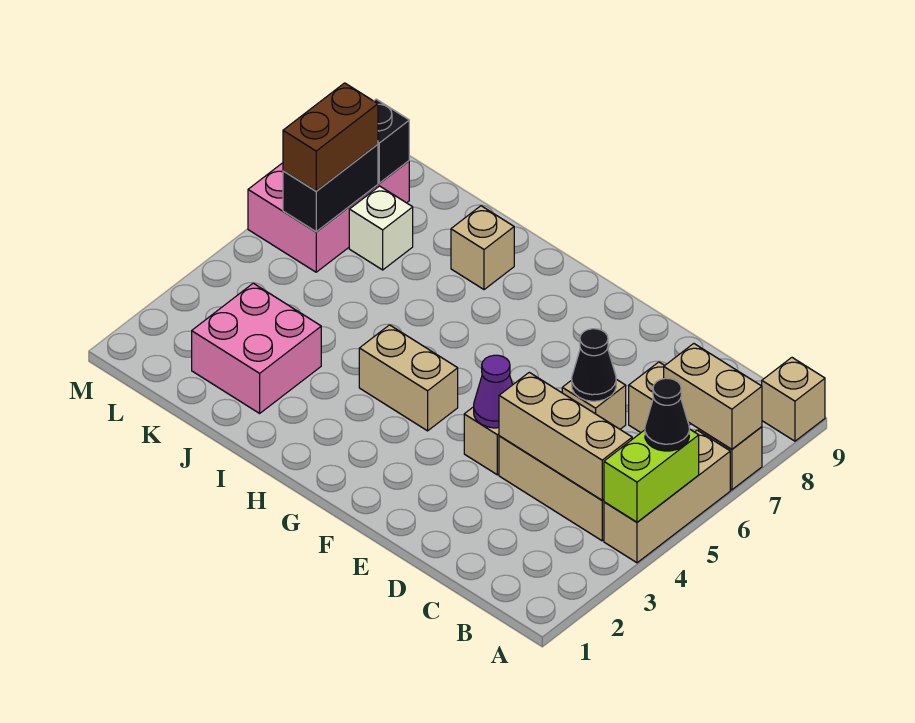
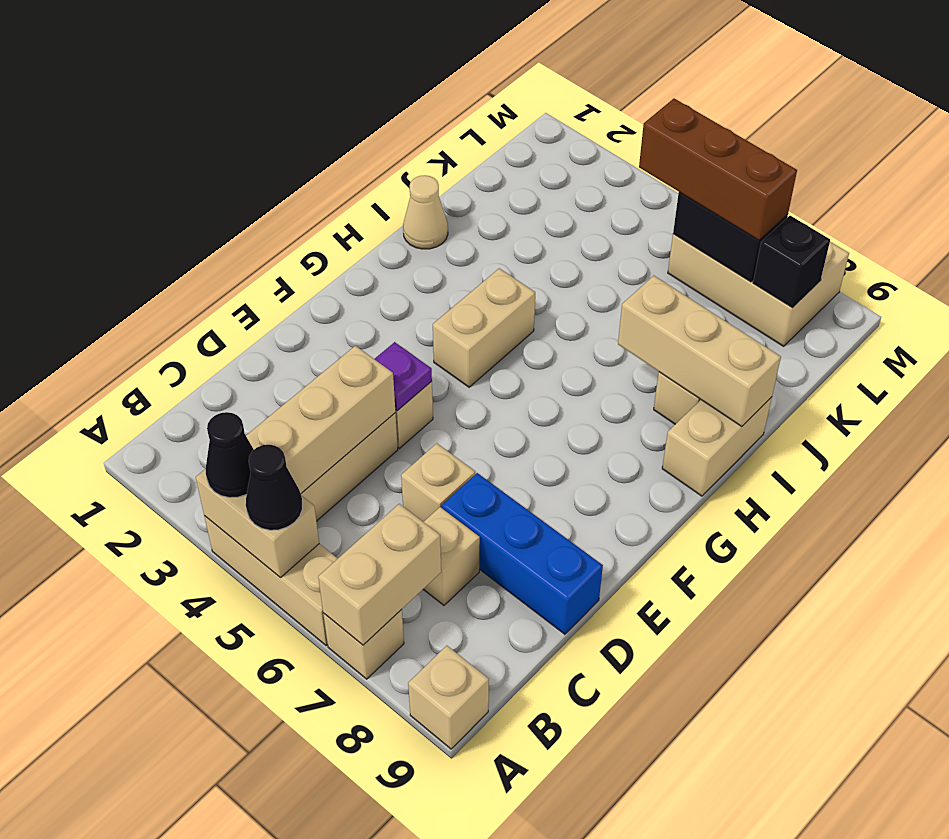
lime brick A4:A5 level 2 -> tan brick A4:A5 level 2
black cone D6 level 2 -> black cone A4 level 3
none -> blue brick D7:D9 level 1
purple cone E4 level 2 -> purple plate E4 level 2
none -> tan brick H9:I9 level 1
none -> tan cone I1 level 1
none -> tan brick I7:I9 level 2
pink brick J2:K3 level 1 -> none
white brick K7 level 1 -> none
pink brick L6:M8 level 1 -> tan brick L6:M8 level 1
brown brick L6:L7 level 3 -> brown brick L5:L7 level 3

